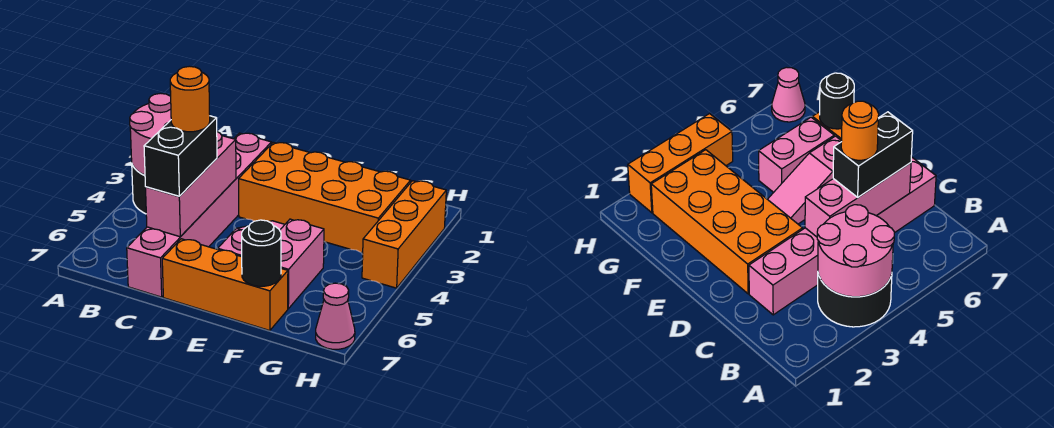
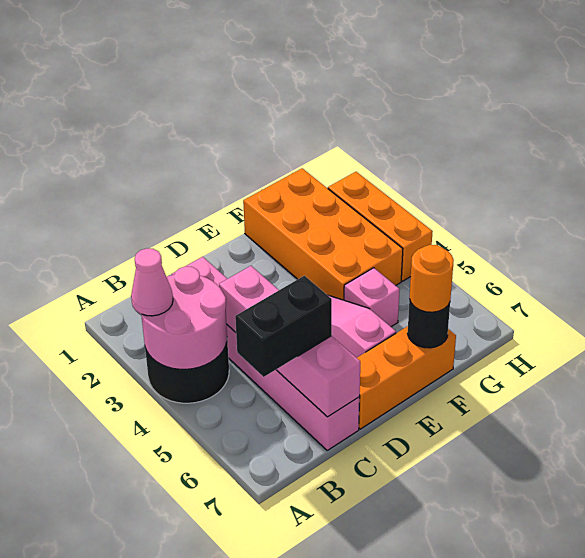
pink brick C4:C6 level 2 -> pink brick C4:C7 level 2
black brick C5:C6 level 3 -> black brick B6:C6 level 3
orange round brick C5 level 4 -> orange round brick F7 level 3
orange brick D2:G3 level 1 -> orange brick F1:G4 level 1
pink brick F5:F6 level 1 -> pink brick F5 level 1
pink cone H7 level 1 -> pink cone A3 level 3

